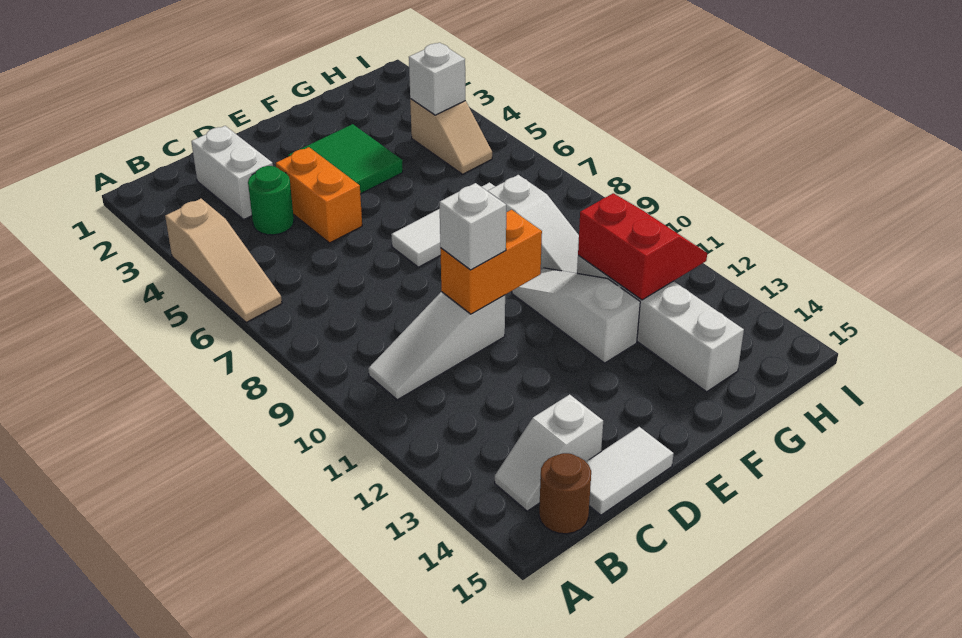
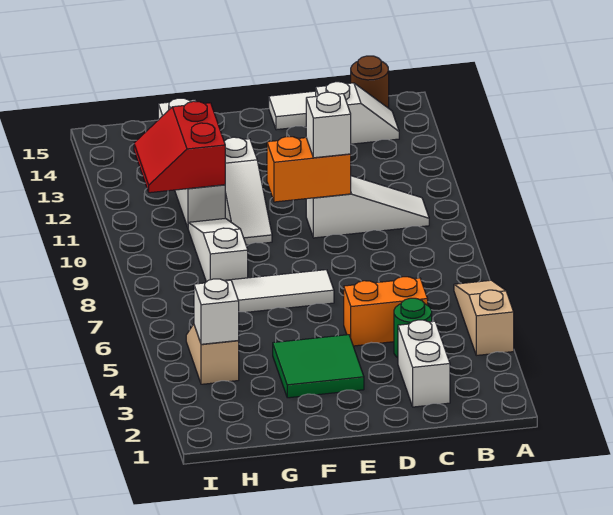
orange brick D4:D5 level 1 -> orange brick C5:D5 level 1

